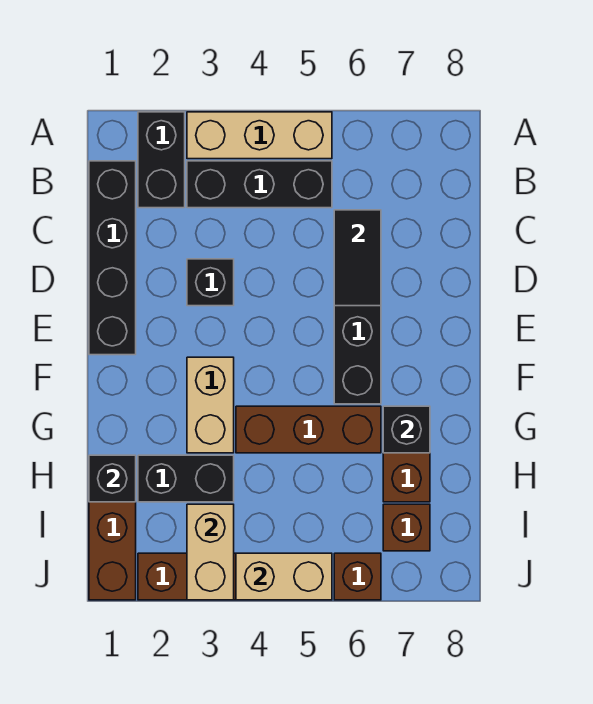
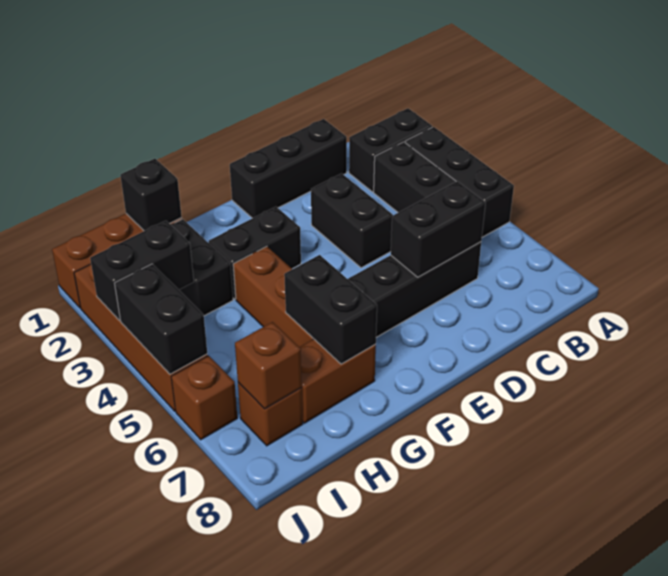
tan brick A3:A5 level 1 -> black brick A3:A5 level 1
black brick B1:E1 level 1 -> black brick C1:E1 level 1
black tile C6:D6 level 2 -> black brick C6:D6 level 2
black brick D3 level 1 -> black brick D3:D4 level 1
tan brick F3:G3 level 1 -> black brick F3:G3 level 1
black brick G7 level 2 -> black brick G6:G7 level 2
tan brick I3:J3 level 2 -> black brick I3:J3 level 2
none -> brown brick I7 level 2
tan brick J4:J5 level 2 -> black brick J4:J5 level 2

